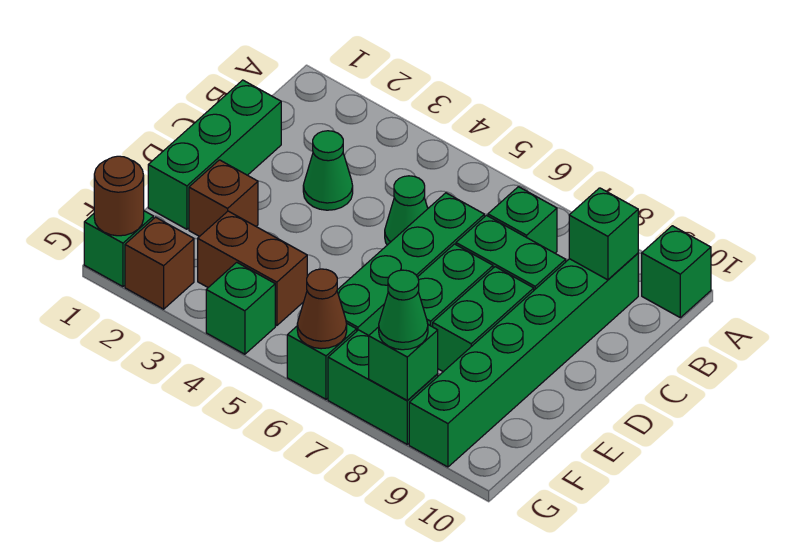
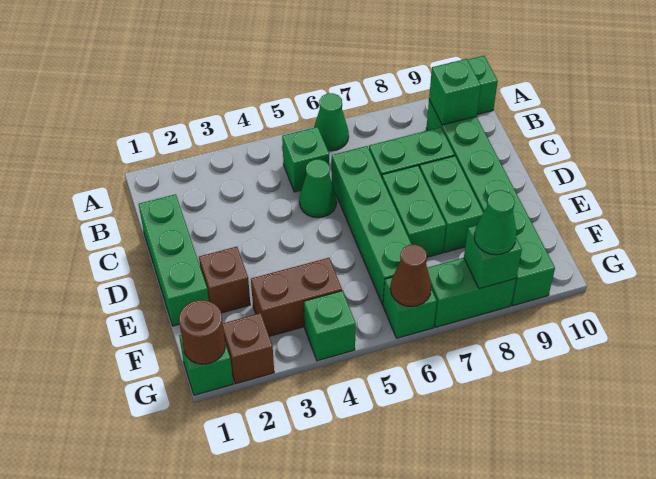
green brick B7 level 1 -> green brick B5 level 1
green cone C3 level 1 -> green cone A6 level 1

